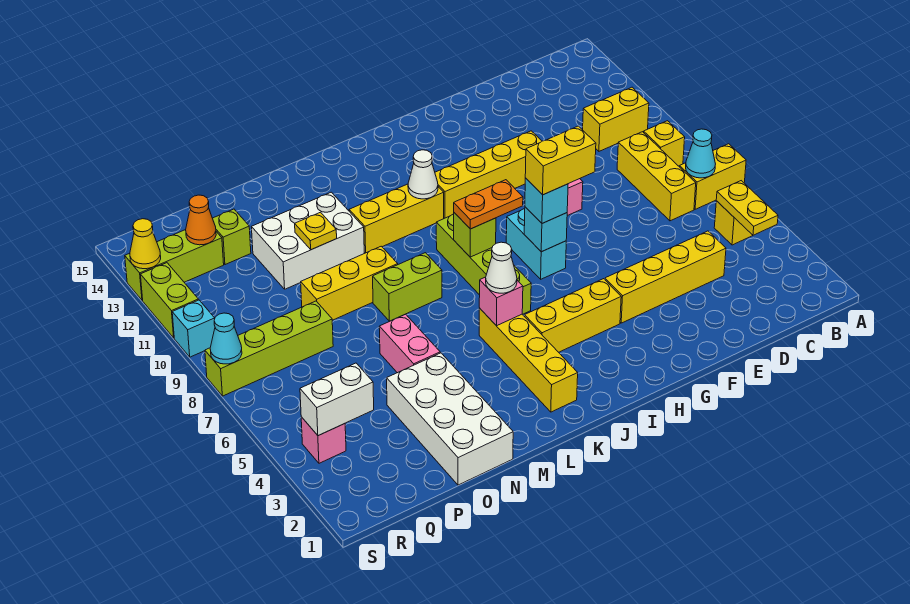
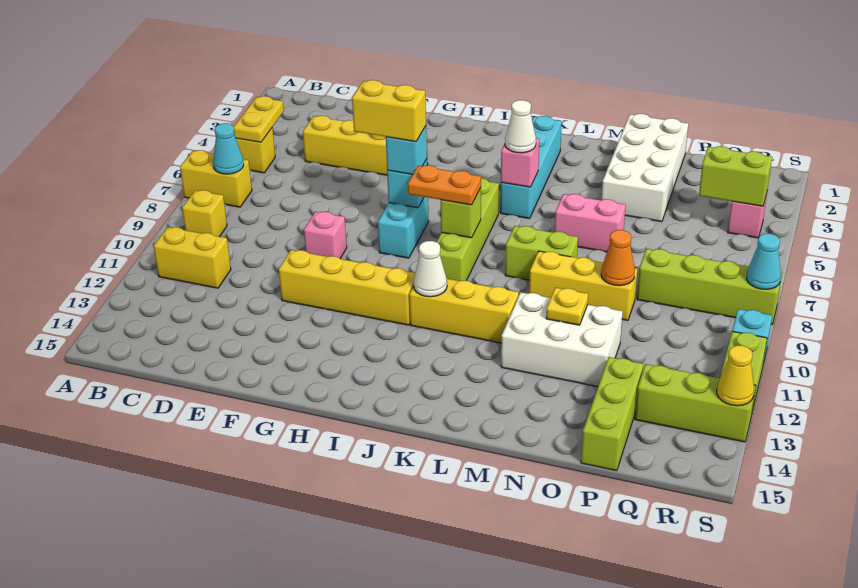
yellow brick C7:C9 level 1 -> none
yellow brick H4:J4 level 1 -> none
yellow brick K2:K5 level 1 -> cyan brick K2:K5 level 1
pink brick N5:N6 level 1 -> pink brick M6:N6 level 1
lime brick P13 level 1 -> lime brick P13:P15 level 1
white brick Q4:R4 level 2 -> lime brick Q4:R4 level 2
orange cone Q13 level 2 -> orange cone O9 level 2

